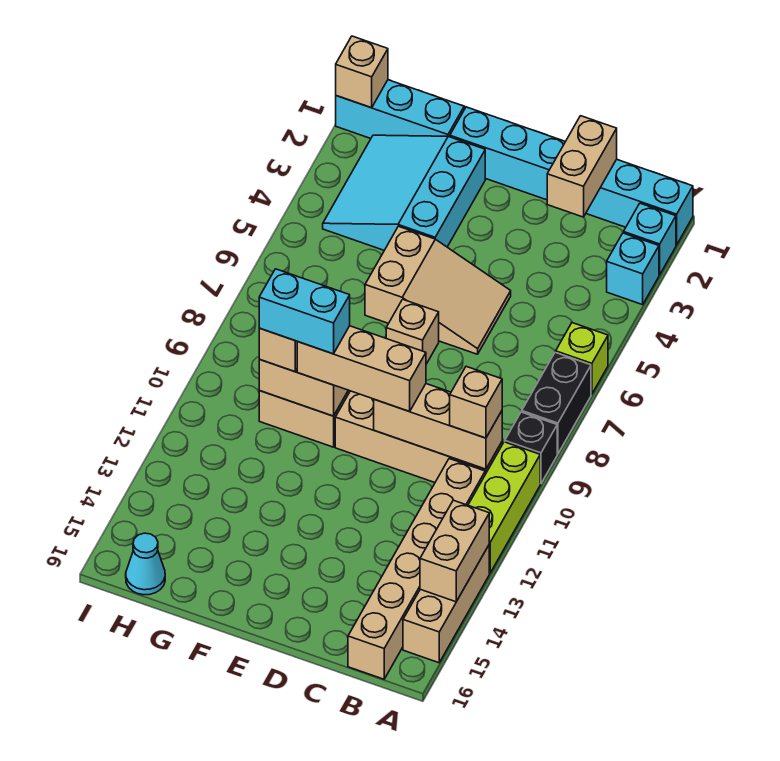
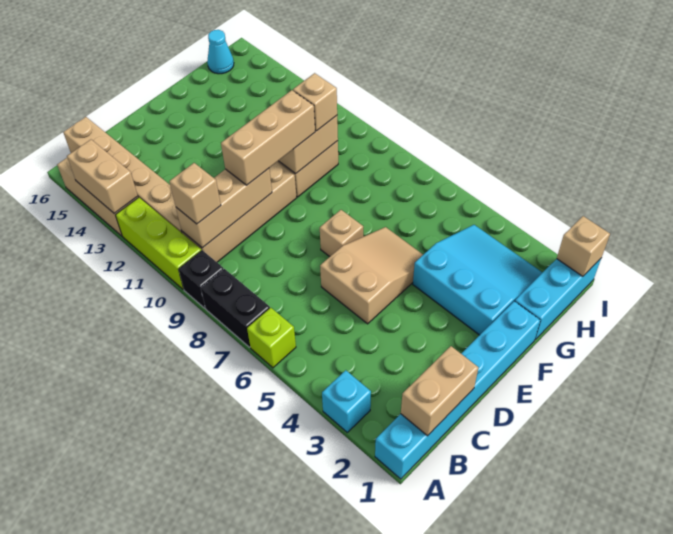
cyan brick A2 level 1 -> none
tan brick C1:C2 level 2 -> tan brick B1:C1 level 2
tan slope D5:F6 level 1 top F -> tan slope D5:F6 level 1 top D
cyan brick F10:G10 level 4 -> none

